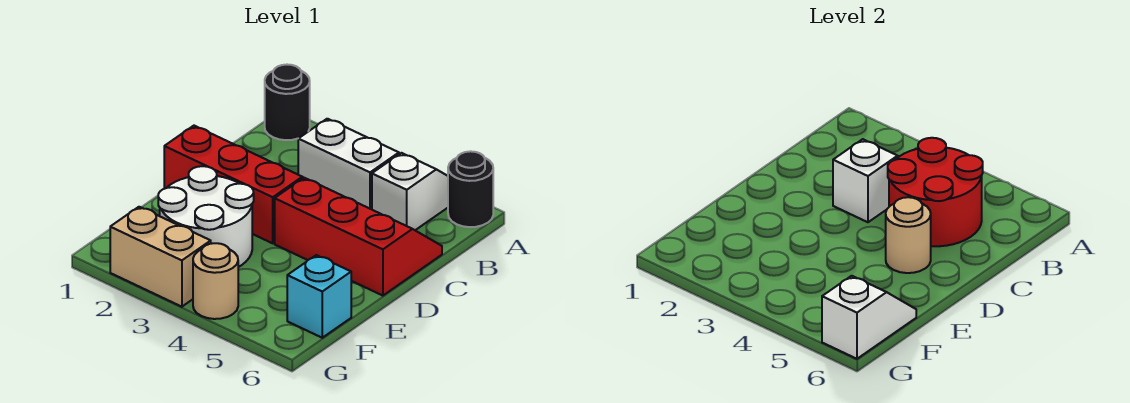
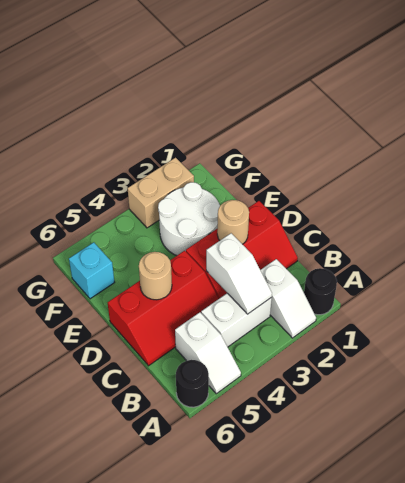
red round brick B4:C5 level 2 -> none
white slope F6:G6 level 2 top G -> white slope A2:B2 level 1 top B
tan round brick G4 level 1 -> tan round brick D2 level 2

